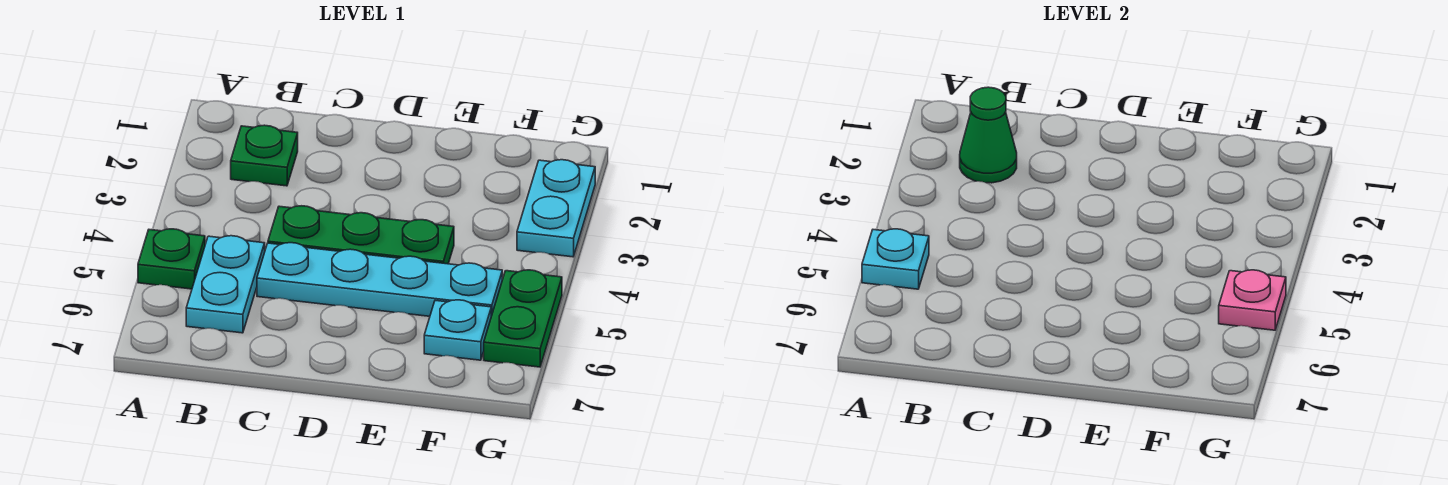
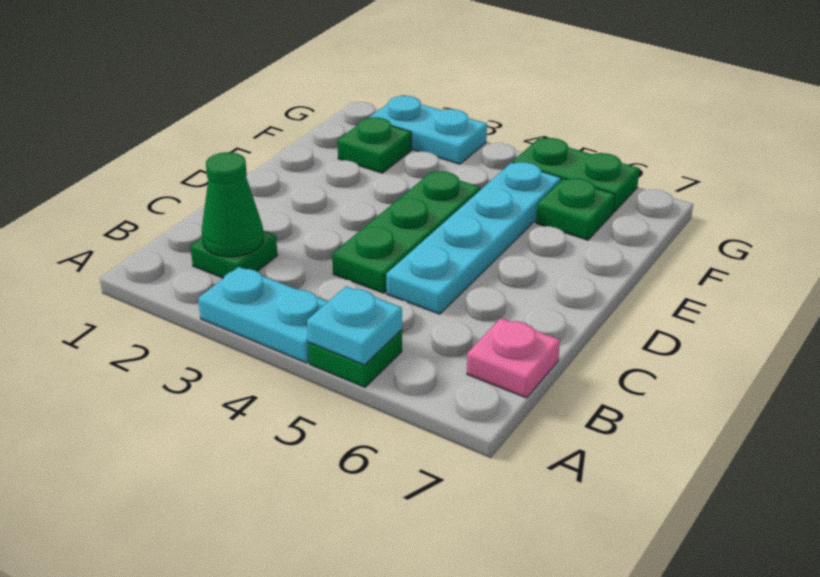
cyan plate B5:B6 level 1 -> cyan plate A3:A4 level 1
none -> green plate F2 level 1
cyan plate F6 level 1 -> green plate F6 level 1
pink plate G5 level 2 -> pink plate B7 level 1

